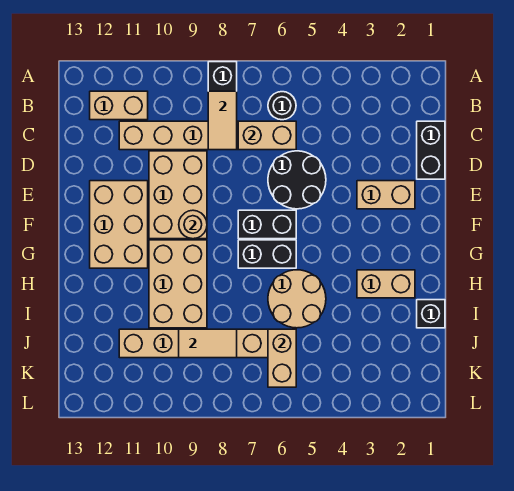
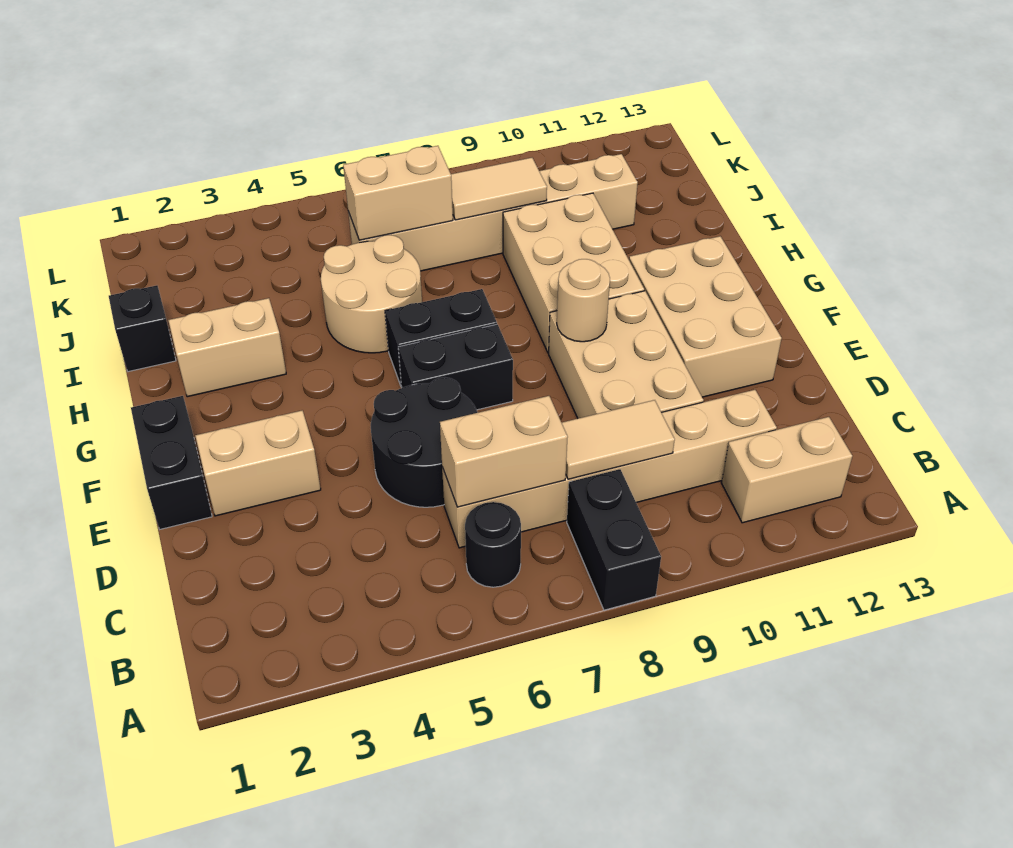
tan tile B8:C8 level 2 -> tan tile C8:C9 level 2
black brick C1:D1 level 1 -> black brick E1:F1 level 1
tan brick J6:K6 level 2 -> tan brick J6:J7 level 2

